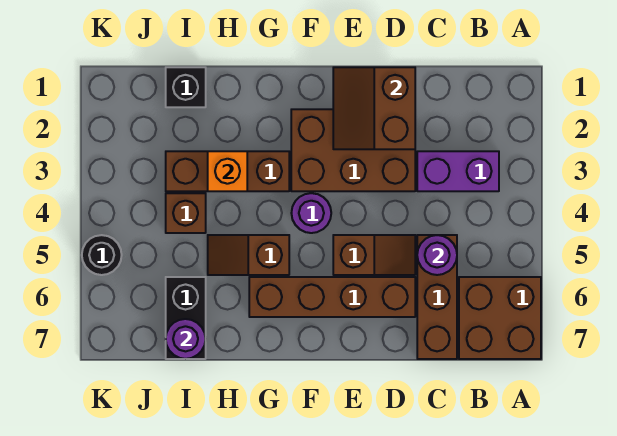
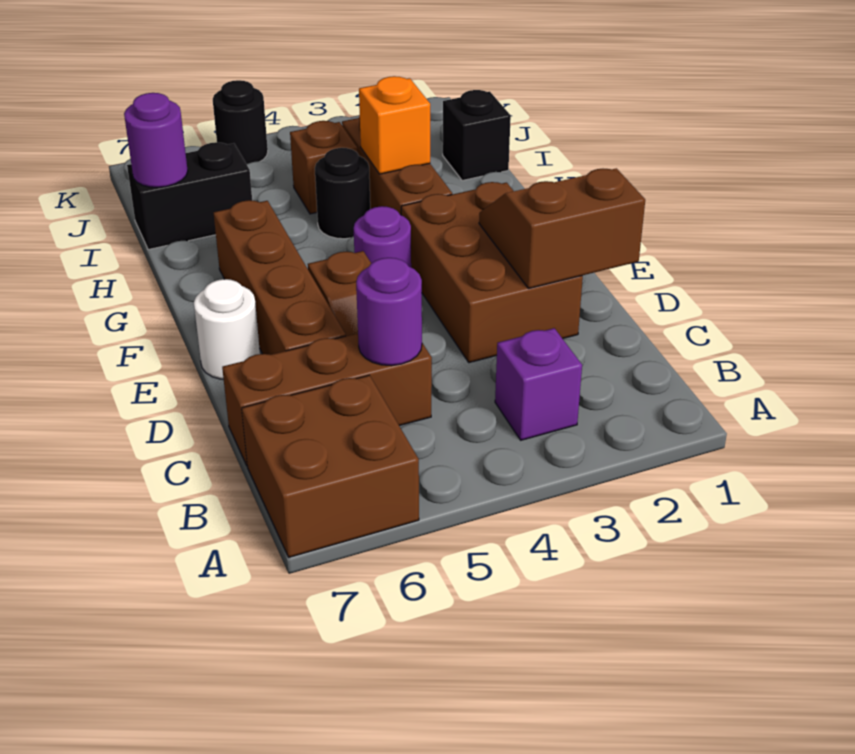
purple brick B3:C3 level 1 -> purple brick B3 level 1
none -> white round brick E7 level 1
brown slope G5:H5 level 1 top G -> none
none -> black round brick H4 level 1

